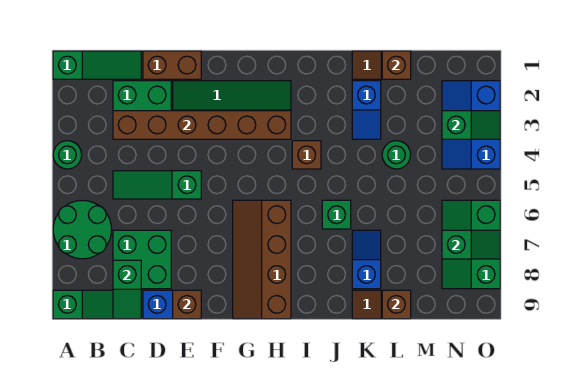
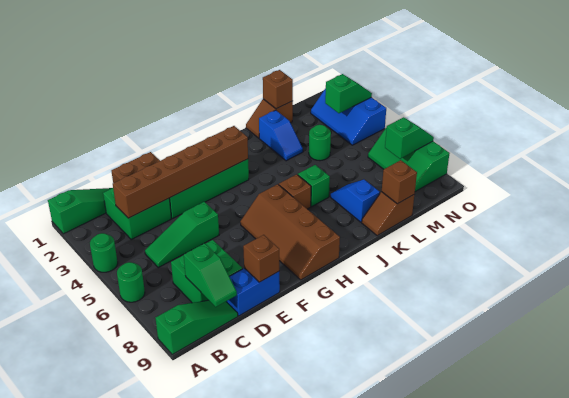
green round brick A6:B7 level 1 -> green round brick A6 level 1
brown brick I4 level 1 -> brown brick I6 level 1

